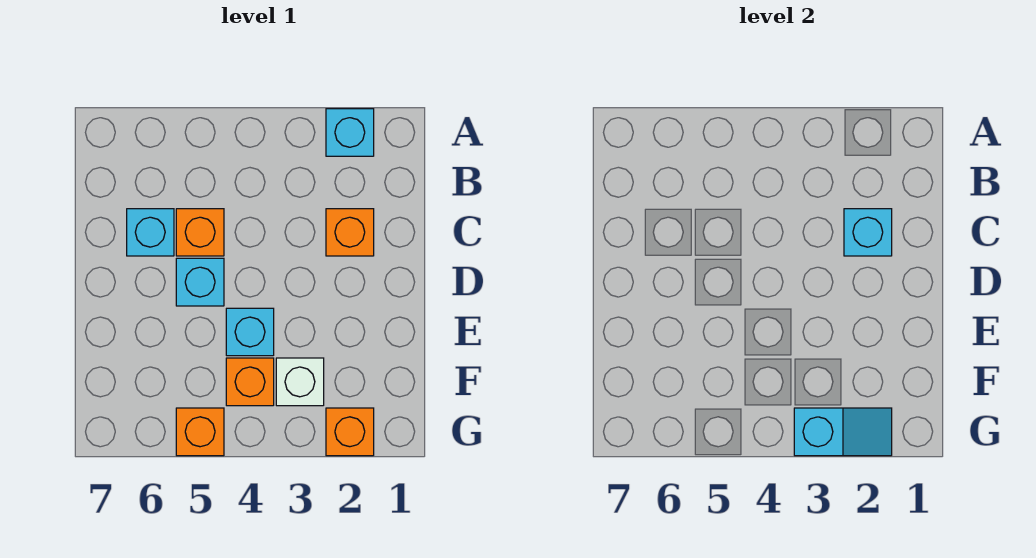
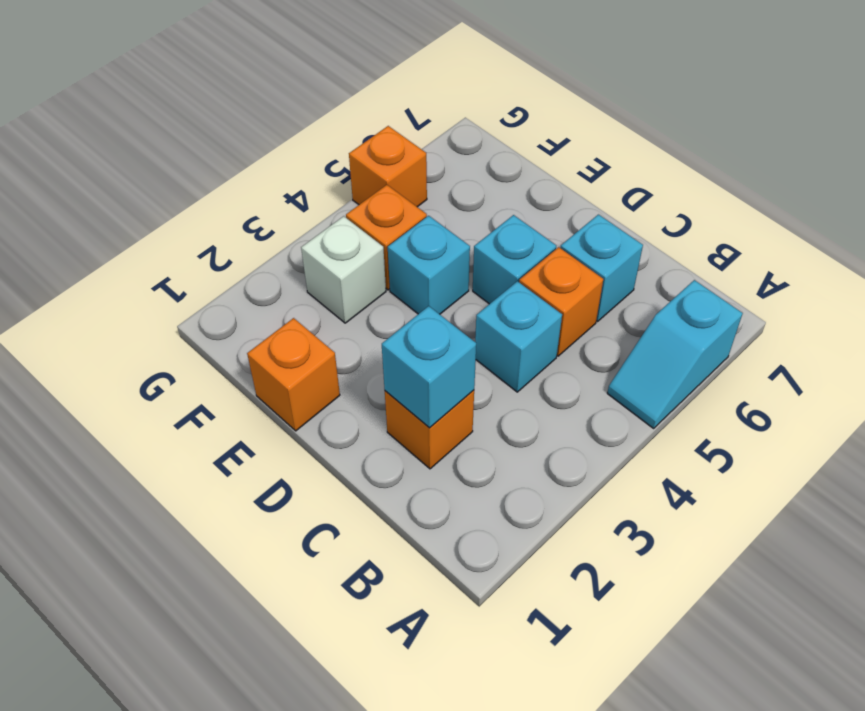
cyan brick A2 level 1 -> cyan brick C4 level 1
orange brick G2 level 1 -> orange brick E1 level 1
cyan slope G2:G3 level 2 top 3 -> cyan slope A5:A6 level 1 top 6

